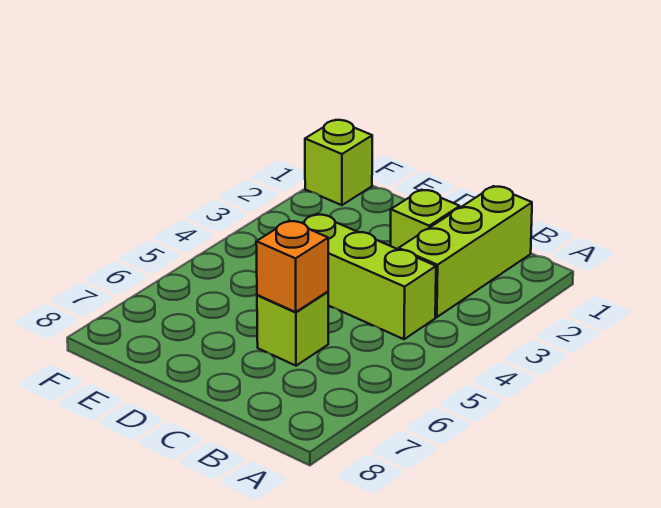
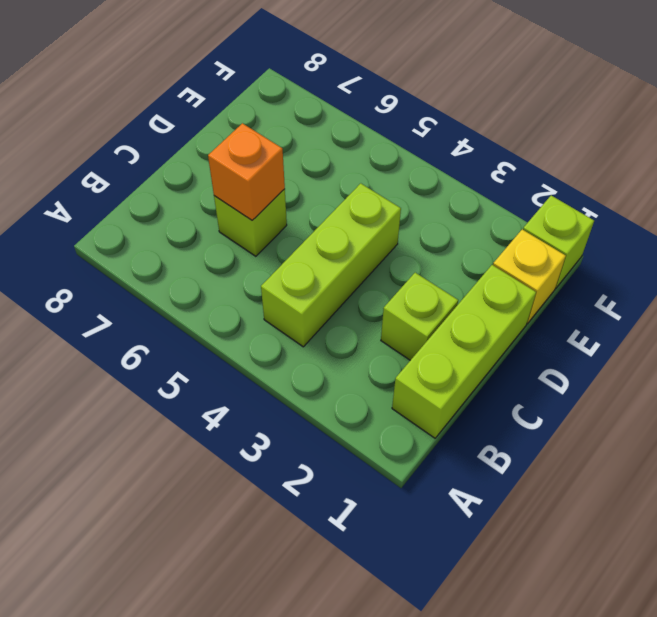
lime brick B1:B3 level 1 -> lime brick B1:D1 level 1
none -> yellow brick E1 level 1

